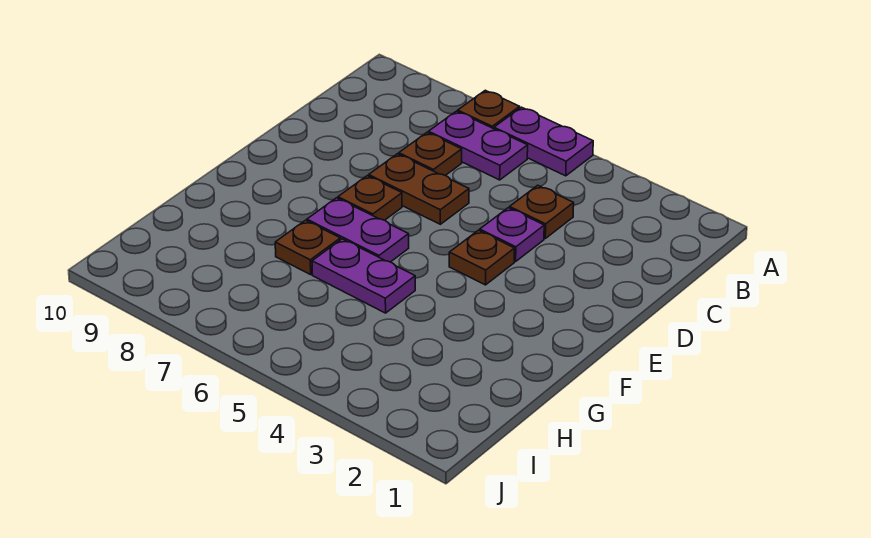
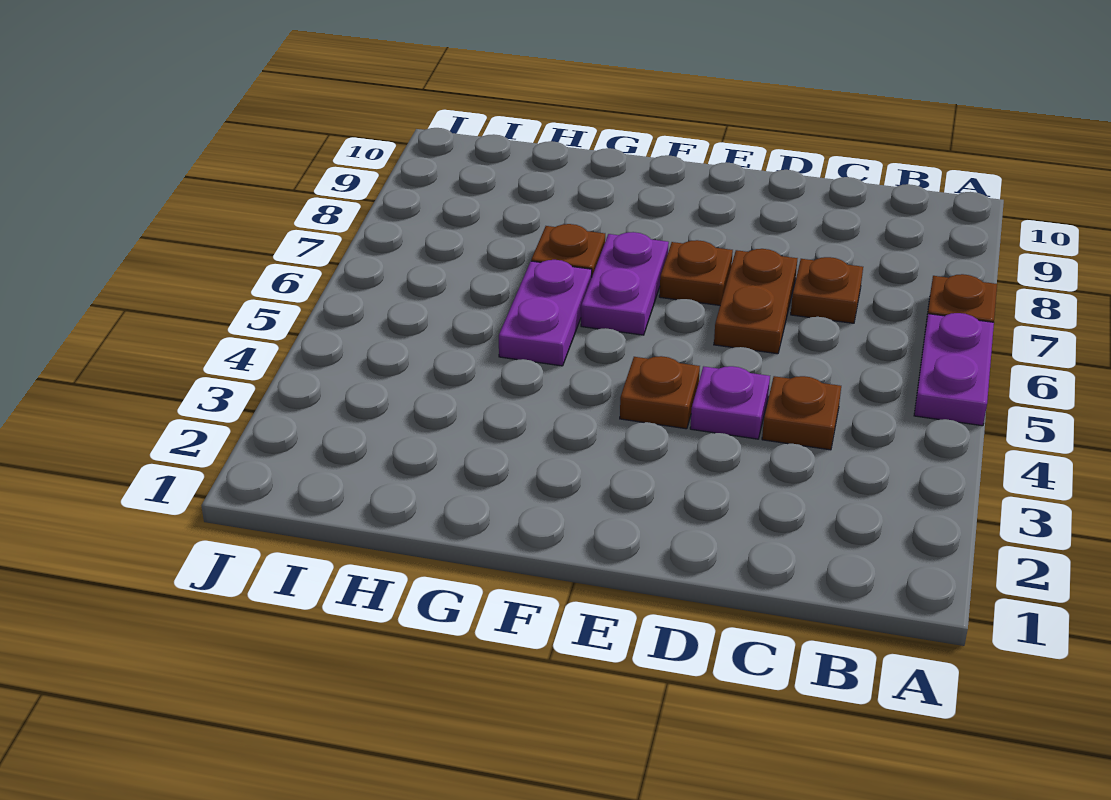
purple plate B6:B7 level 1 -> none

